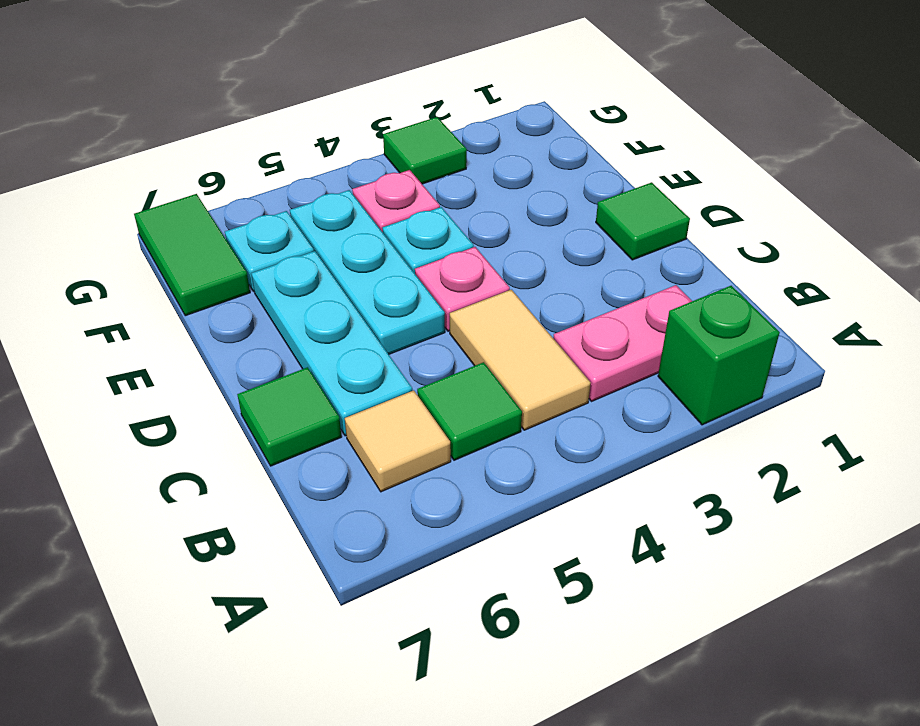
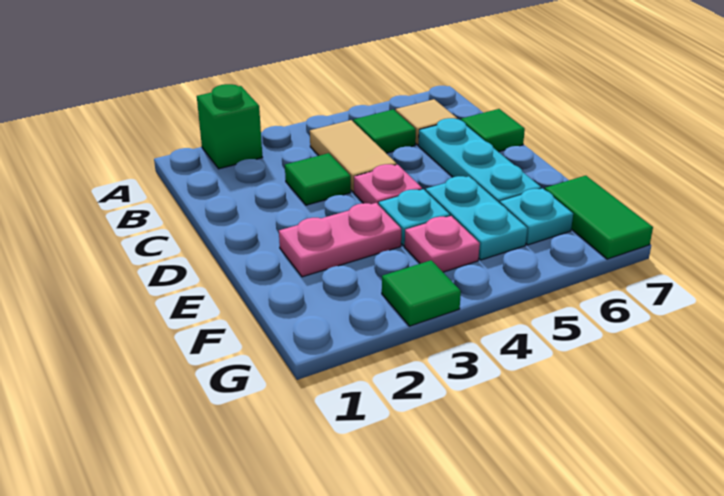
pink plate B2:B3 level 1 -> pink plate E2:E3 level 1
green tile D1 level 1 -> green tile C3 level 1
cyan plate D5:F5 level 1 -> cyan plate E5:F5 level 1

